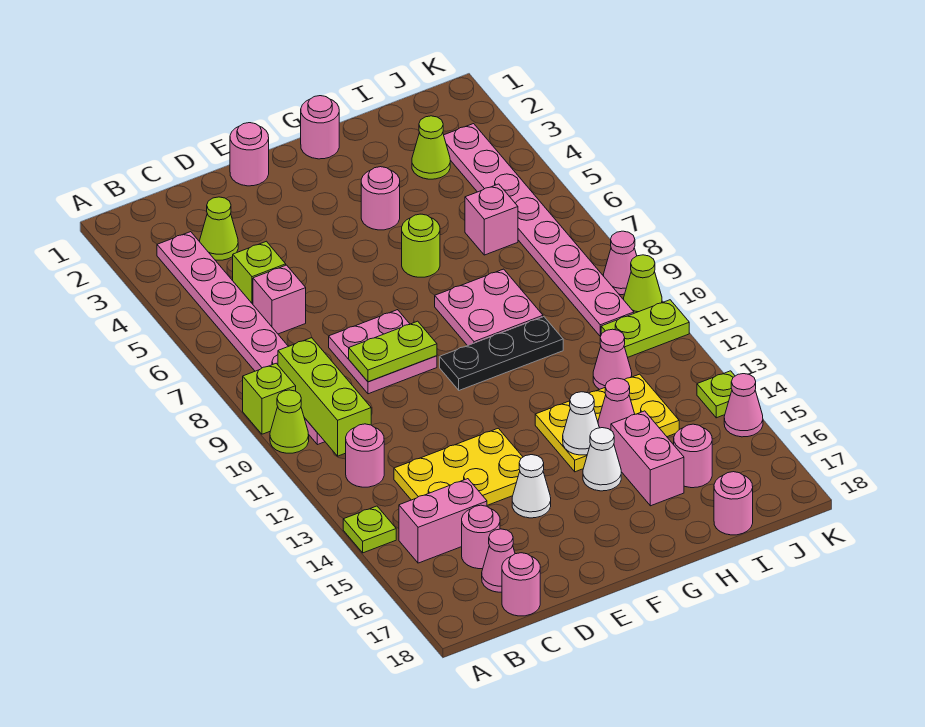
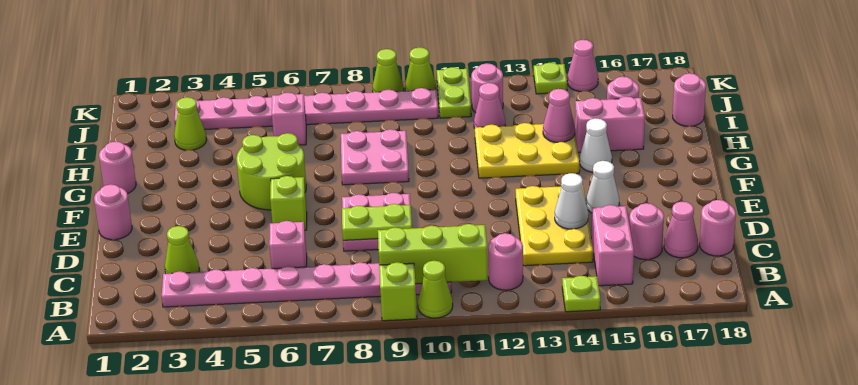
lime brick C5 level 1 -> lime brick E6 level 1
lime plate D9:E9 level 2 -> lime plate D8:D9 level 2
black plate F10:H10 level 1 -> none
pink round brick G4 level 1 -> pink round brick J12 level 1
lime round brick G6 level 1 -> lime round brick F5:G6 level 1
yellow plate G13:I14 level 1 -> yellow plate G12:H14 level 1
white cone G14 level 2 -> white cone D14 level 2
pink cone K9 level 1 -> lime cone K9 level 1

